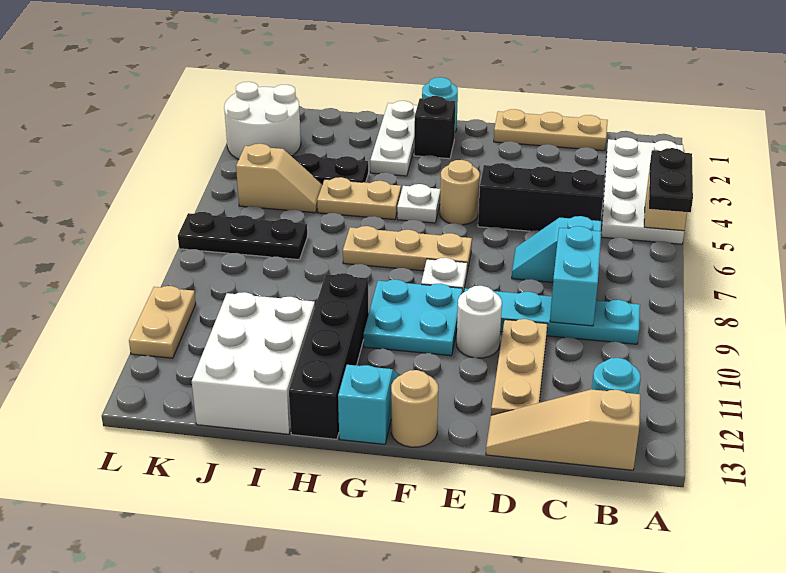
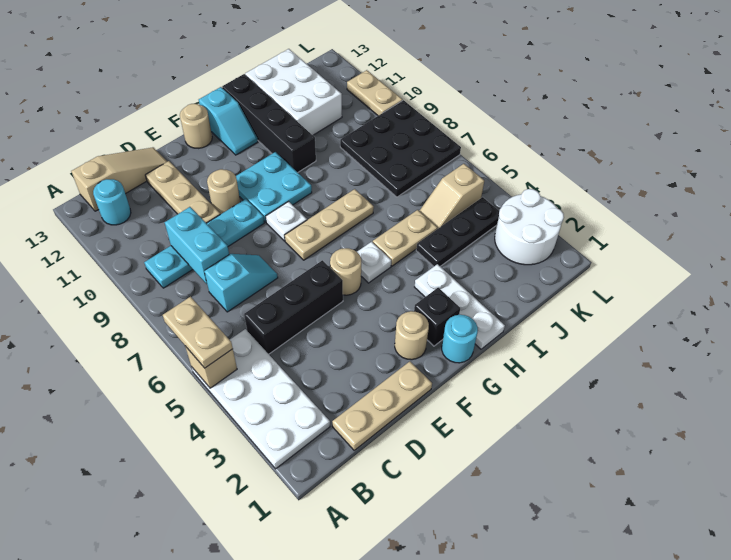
black plate A5:A6 level 3 -> tan plate A5:A6 level 3
white round brick E10 level 1 -> tan round brick E10 level 1
none -> tan round brick F2 level 1
black plate J7:L7 level 1 -> black plate J7:L9 level 1

